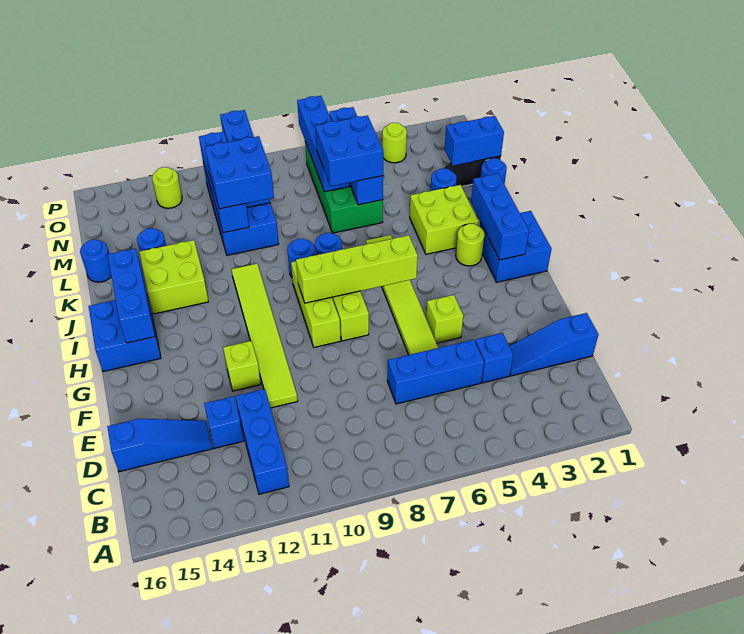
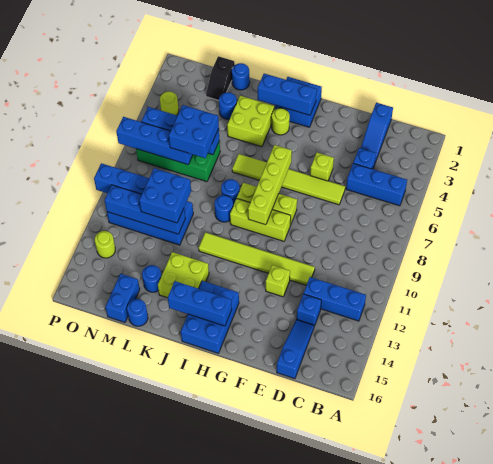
blue brick D5:D7 level 1 -> blue brick B5:D5 level 1
blue brick H15:I16 level 1 -> blue brick H14:I16 level 1
blue brick M1:M2 level 2 -> blue brick M15:M16 level 1

